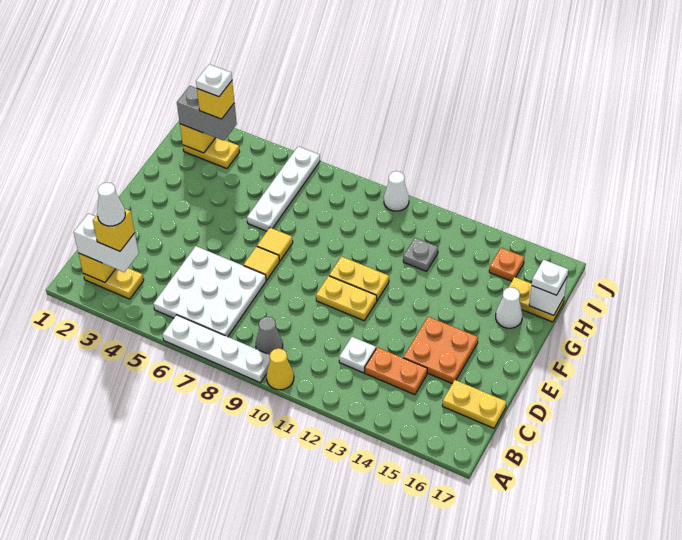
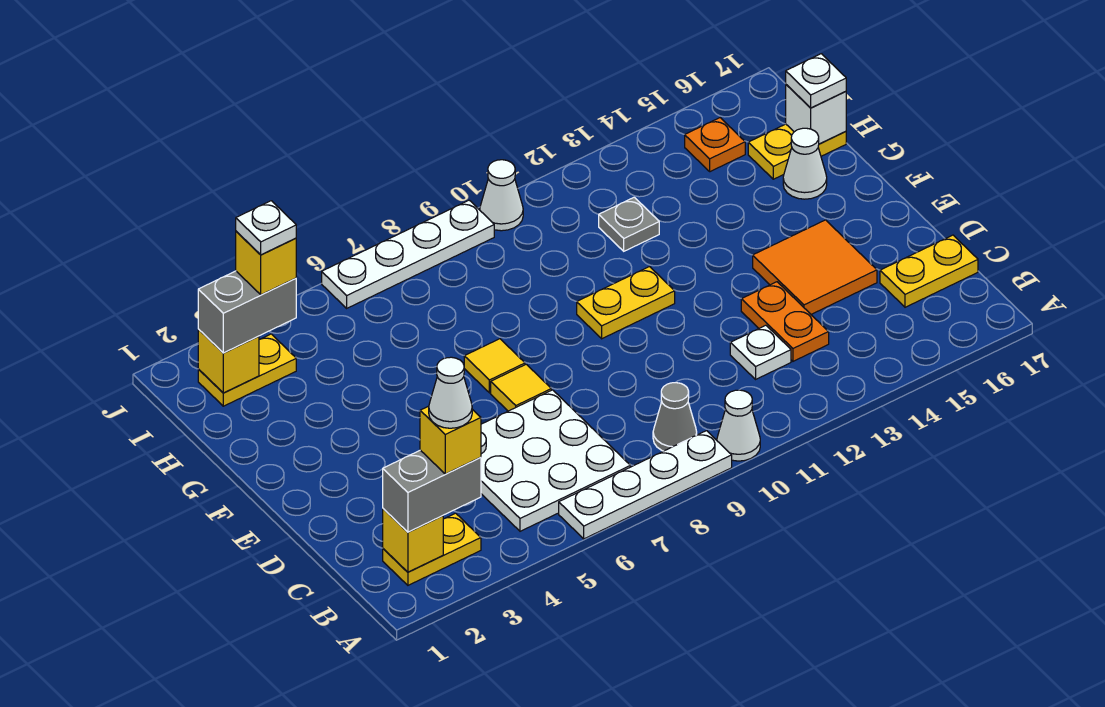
yellow cone A10 level 1 -> white cone A10 level 1
white brick B2:B3 level 3 -> grey brick B2:B3 level 3
orange plate C13:C14 level 1 -> orange plate C13:D13 level 1
orange plate D14:E15 level 1 -> orange tile D14:E15 level 1
yellow plate E10:E11 level 1 -> none
white plate G6:J6 level 1 -> white plate J6:J9 level 1

